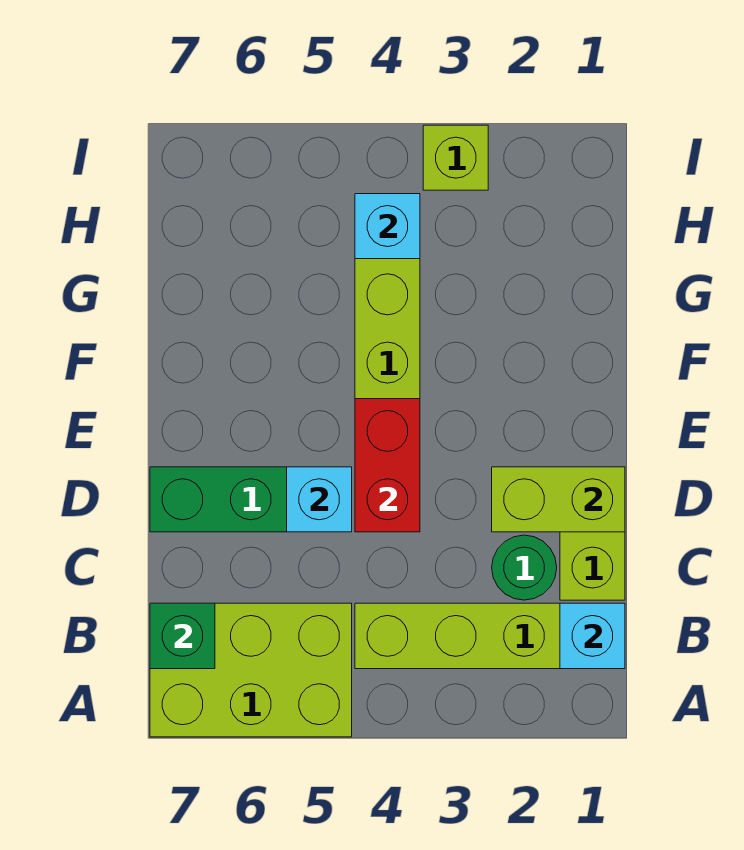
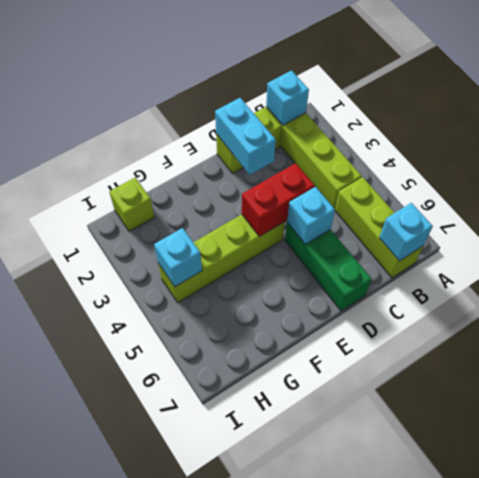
lime brick A5:B7 level 1 -> lime brick B5:B7 level 1
green brick B7 level 2 -> cyan brick B7 level 2
green round brick C2 level 1 -> none
lime brick D1:D2 level 2 -> cyan brick D1:D2 level 2
lime brick I3 level 1 -> lime brick H1 level 1

